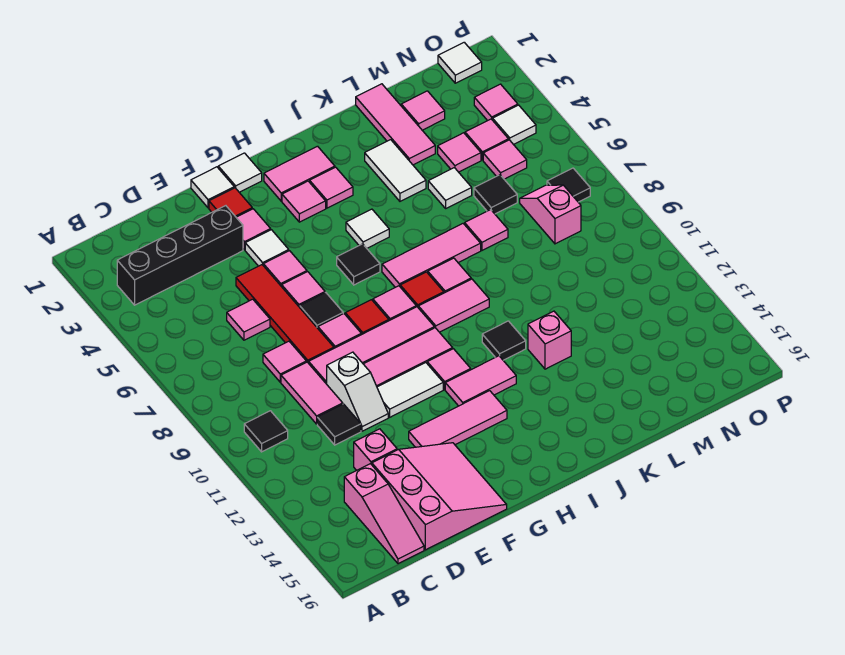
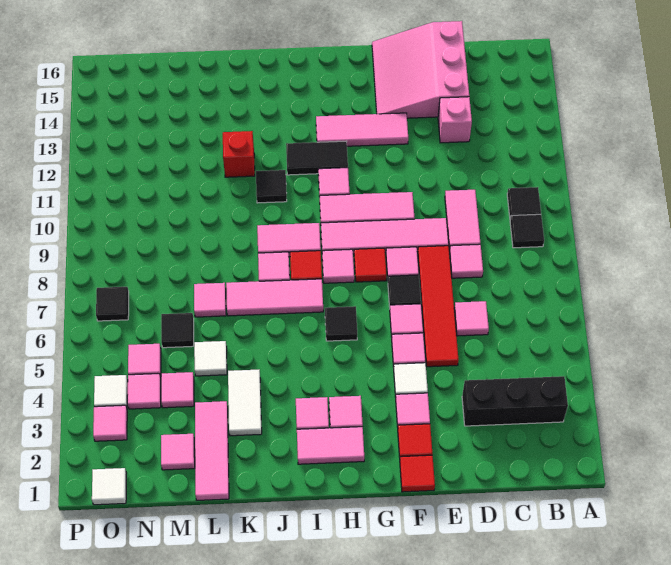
black brick B3:E3 level 1 -> black brick B3:D3 level 1
pink slope C14:C16 level 1 top 14 -> none
black tile D11 level 1 -> black tile B9 level 1
white slope E10:E11 level 1 top 10 -> none
white tile F1 level 1 -> red tile F1 level 1
white tile F11:G11 level 1 -> none
white tile G1 level 1 -> none
pink tile H12:I12 level 1 -> black tile H12:I12 level 1
white tile I5 level 1 -> none
pink brick K12 level 1 -> red brick K12 level 1
pink slope N7:N8 level 1 top 8 -> none

